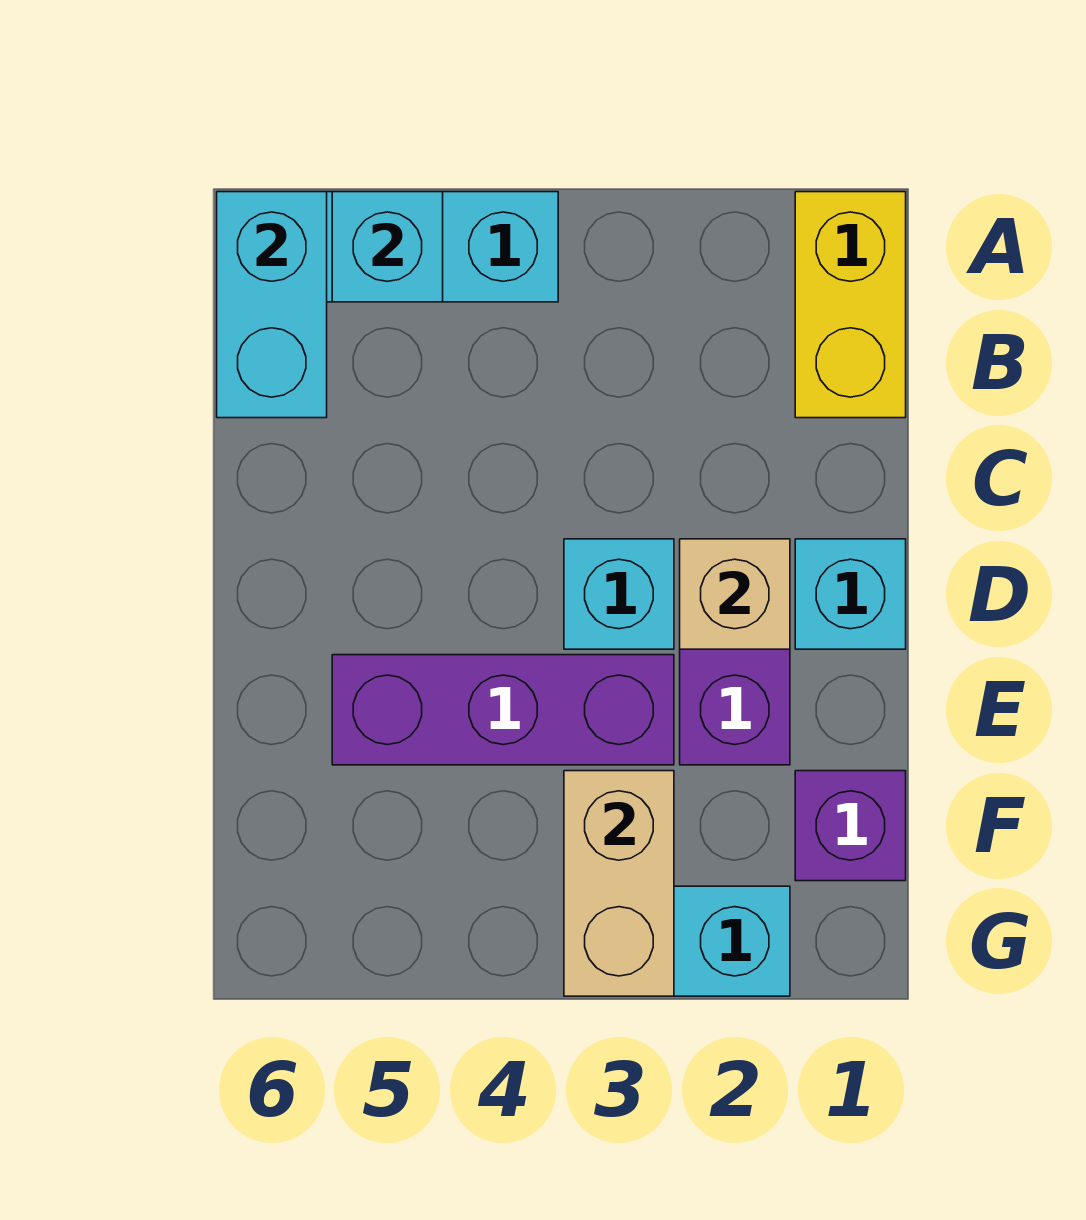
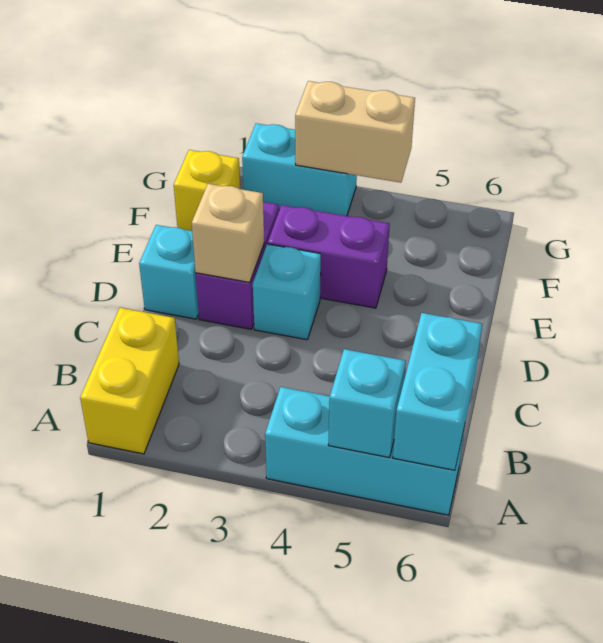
purple brick E3:E5 level 1 -> purple brick E3:E4 level 1
purple brick F1 level 1 -> yellow brick F1 level 1
tan brick F3:G3 level 2 -> tan brick G3:G4 level 2

